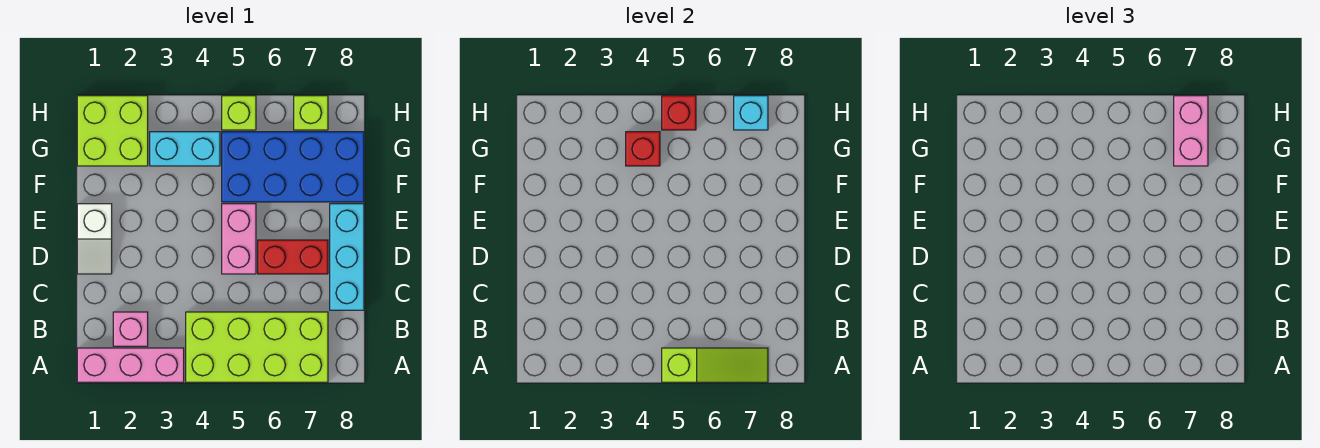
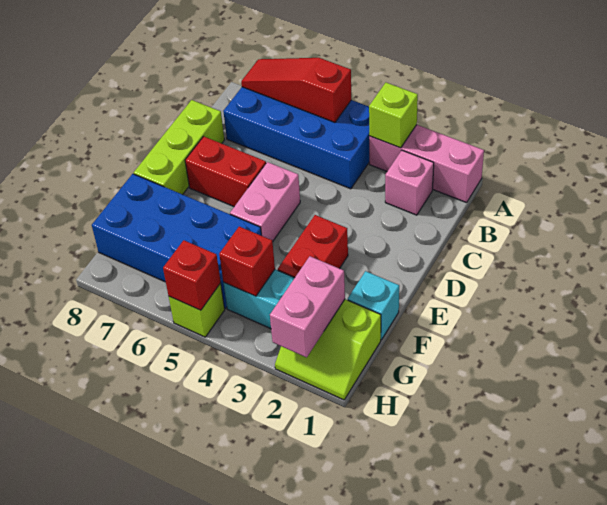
lime brick A4:B7 level 1 -> blue brick A4:B7 level 1
lime slope A5:A7 level 2 top 5 -> red slope A5:A7 level 2 top 5
cyan brick C8:E8 level 1 -> lime brick C8:E8 level 1
white slope D1:E1 level 1 top E -> none
none -> red brick E3:F3 level 1
lime brick G1:H2 level 1 -> lime slope G1:H2 level 1 top G
pink brick G7:H7 level 3 -> pink brick G2:H2 level 2
lime brick H7 level 1 -> lime brick A3 level 2
cyan brick H7 level 2 -> cyan brick F1 level 1

